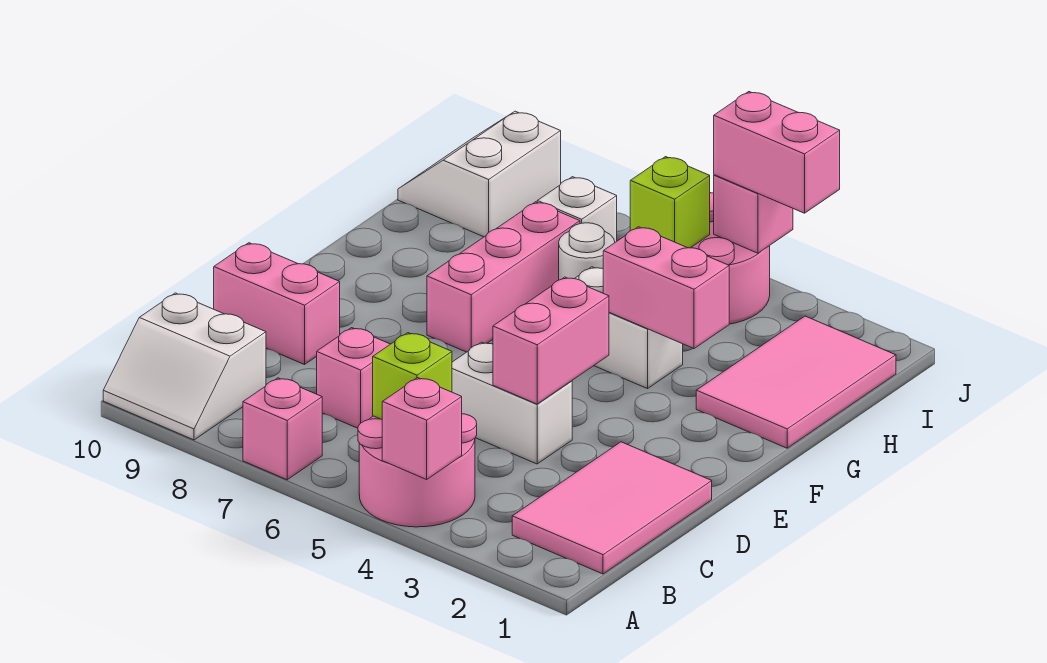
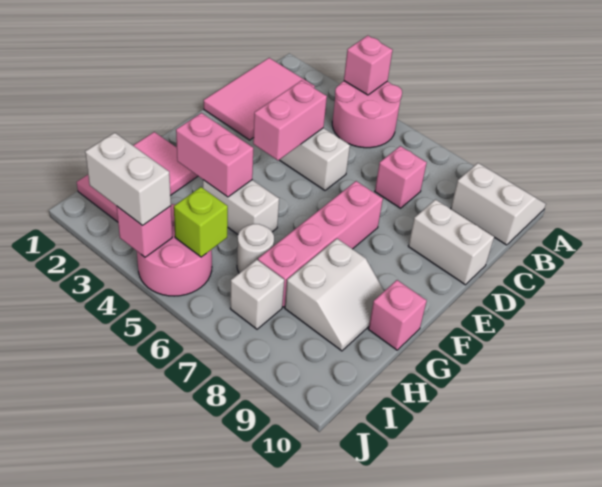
pink brick A7 level 1 -> pink brick G10 level 1
lime brick B5 level 2 -> none
pink brick D9:D10 level 1 -> white brick D9:D10 level 1
pink brick F7:H7 level 1 -> pink brick E7:H7 level 1
white slope I9:J10 level 1 top 9 -> white slope G8:H9 level 1 top 8
pink brick J3:J4 level 3 -> white brick J3:J4 level 3

